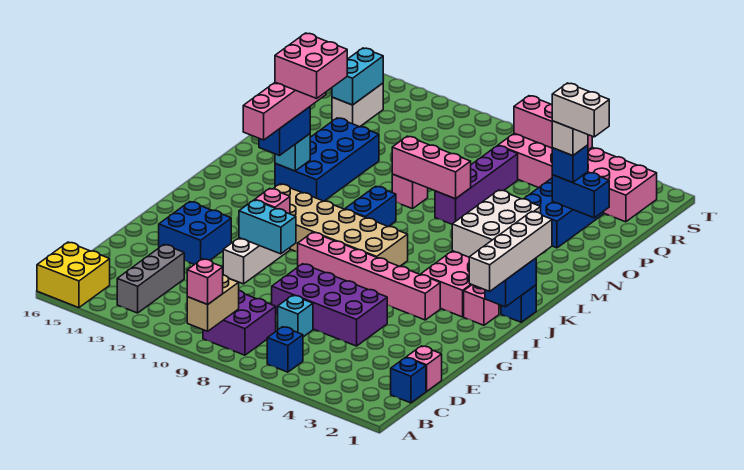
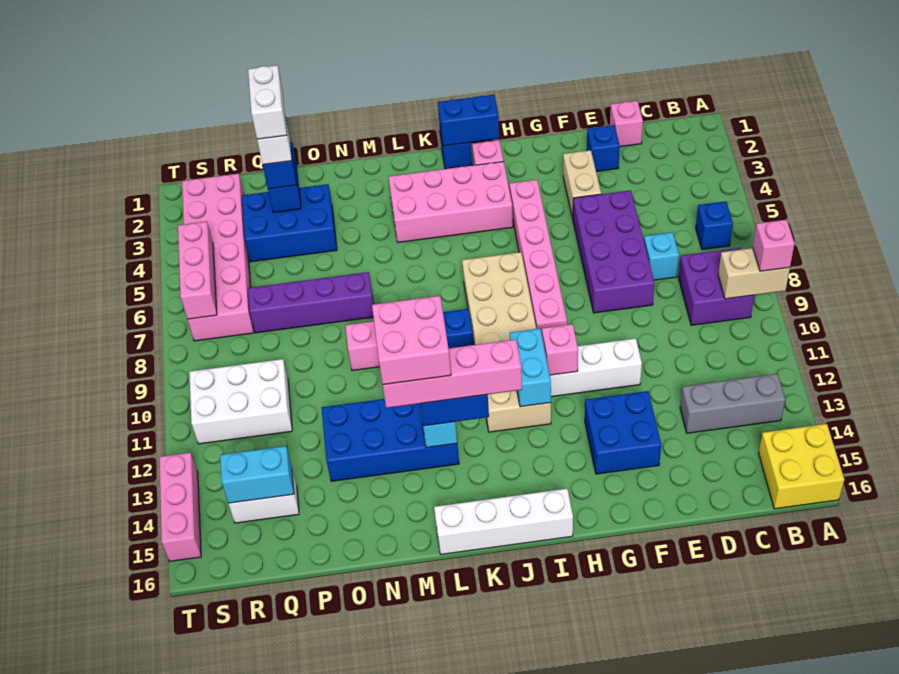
blue brick C1 level 1 -> blue brick E2 level 1
none -> tan brick F3:F4 level 1
cyan brick G10:G11 level 2 -> cyan brick I11:I12 level 2
white brick H1:K1 level 3 -> white brick I16:L16 level 1
white brick K3:M4 level 2 -> white brick Q10:S11 level 1
pink brick N7:N9 level 2 -> pink brick T13:T15 level 1

